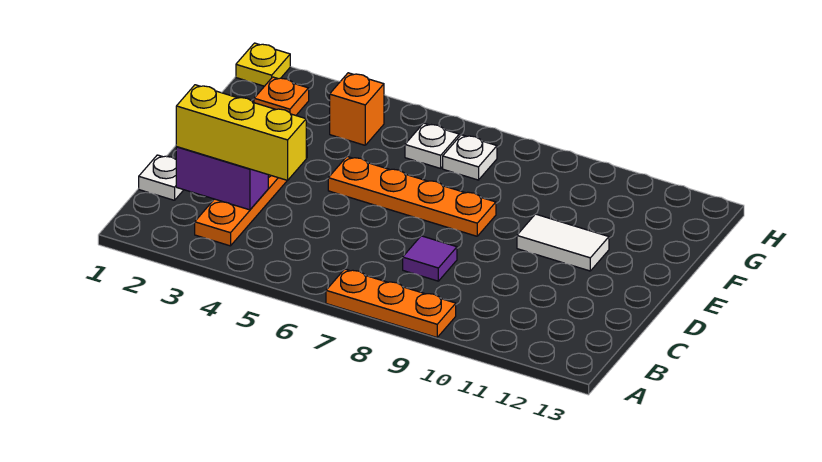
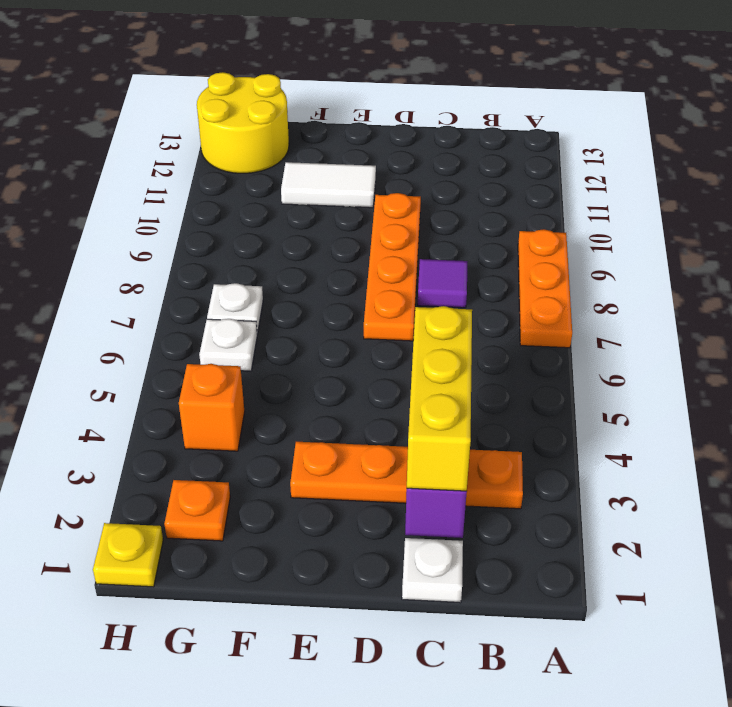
orange plate E5:E8 level 1 -> orange plate D7:D10 level 1
white tile E10:E11 level 1 -> white tile E11:F11 level 1
none -> yellow round brick G12:H13 level 1

